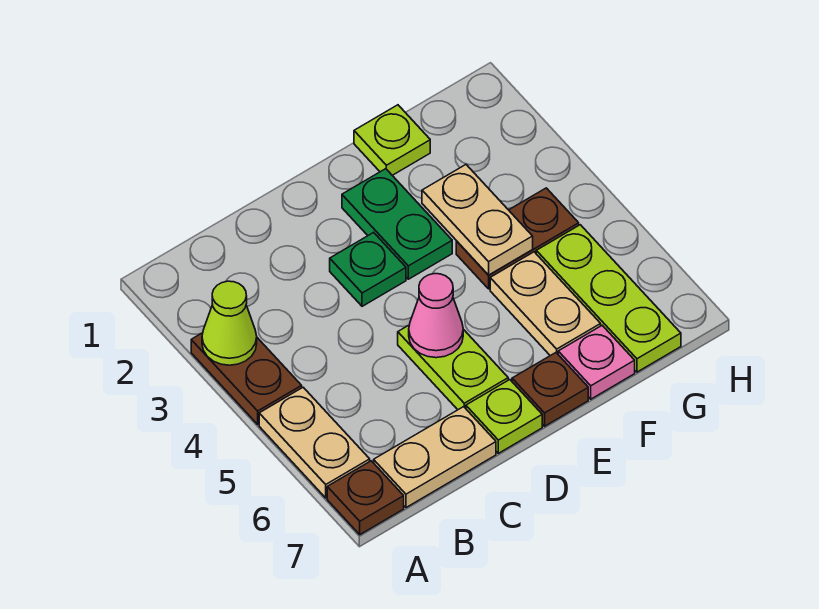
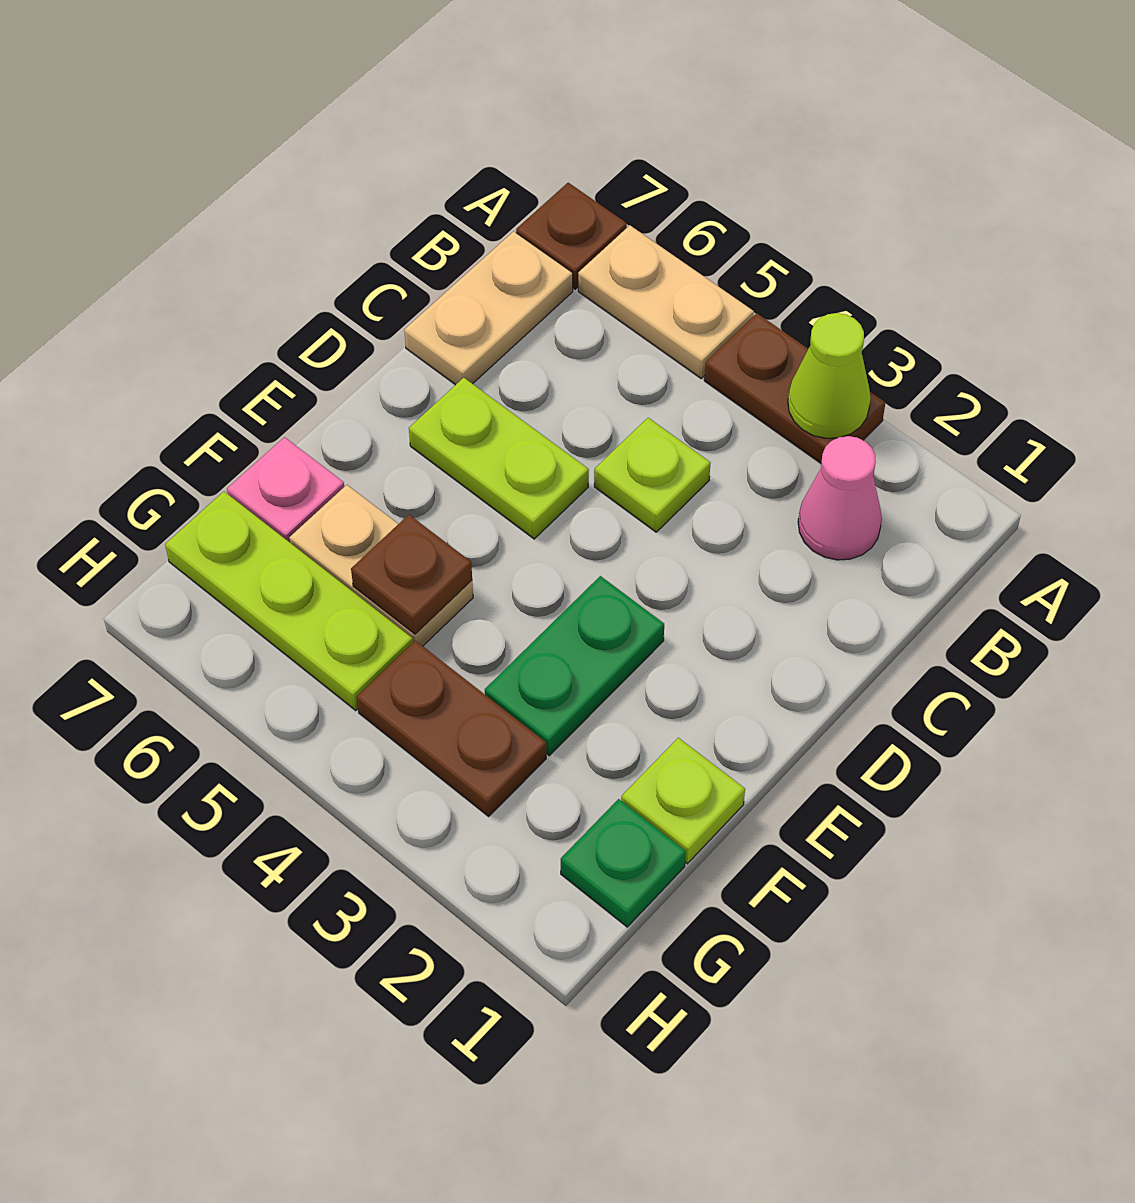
green plate D3 level 1 -> green plate G1 level 1
pink cone D5 level 2 -> pink cone B2 level 1
lime plate D7 level 1 -> lime plate C4 level 1
green plate E2:E3 level 1 -> green plate E3:F3 level 1
brown plate E7 level 1 -> brown plate F5 level 2
tan plate F3:F4 level 2 -> none
brown plate F4:G4 level 1 -> brown plate G3:G4 level 1

